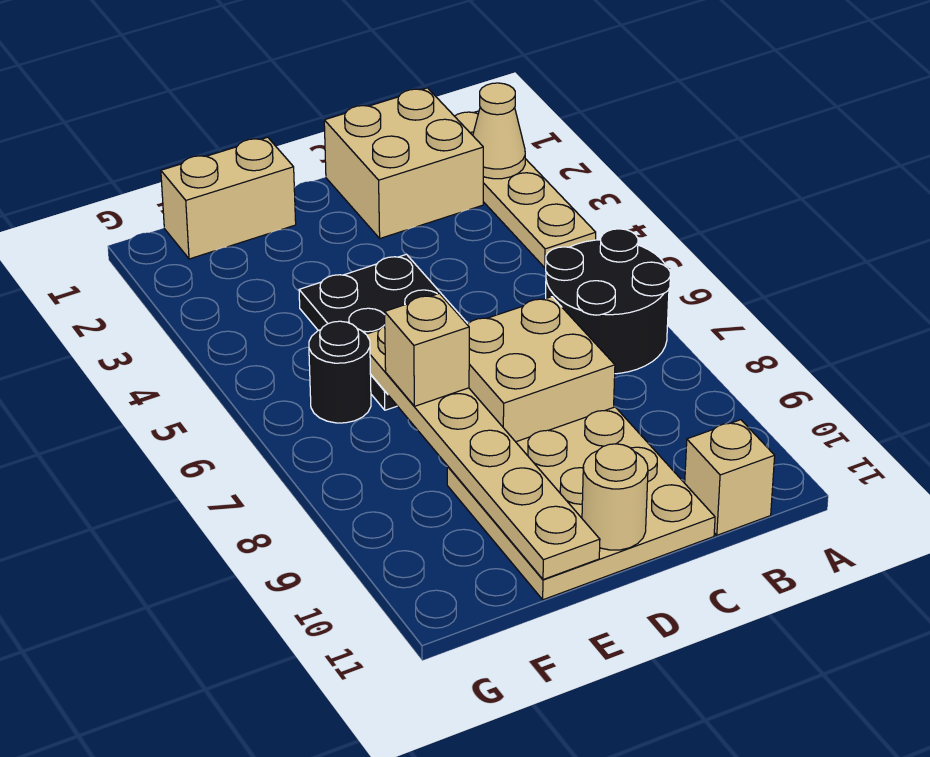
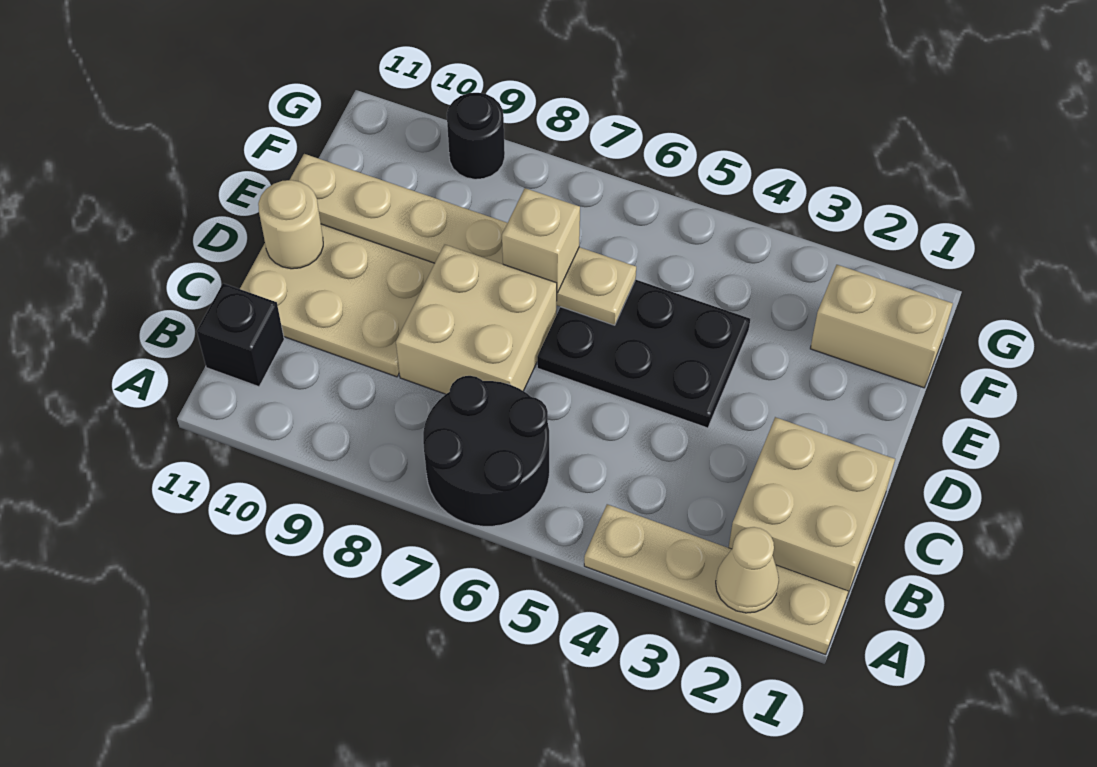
tan brick B11 level 1 -> black brick B11 level 1
tan brick E1:F1 level 1 -> tan brick F1:F2 level 1
black round brick F6 level 1 -> black round brick G9 level 1

